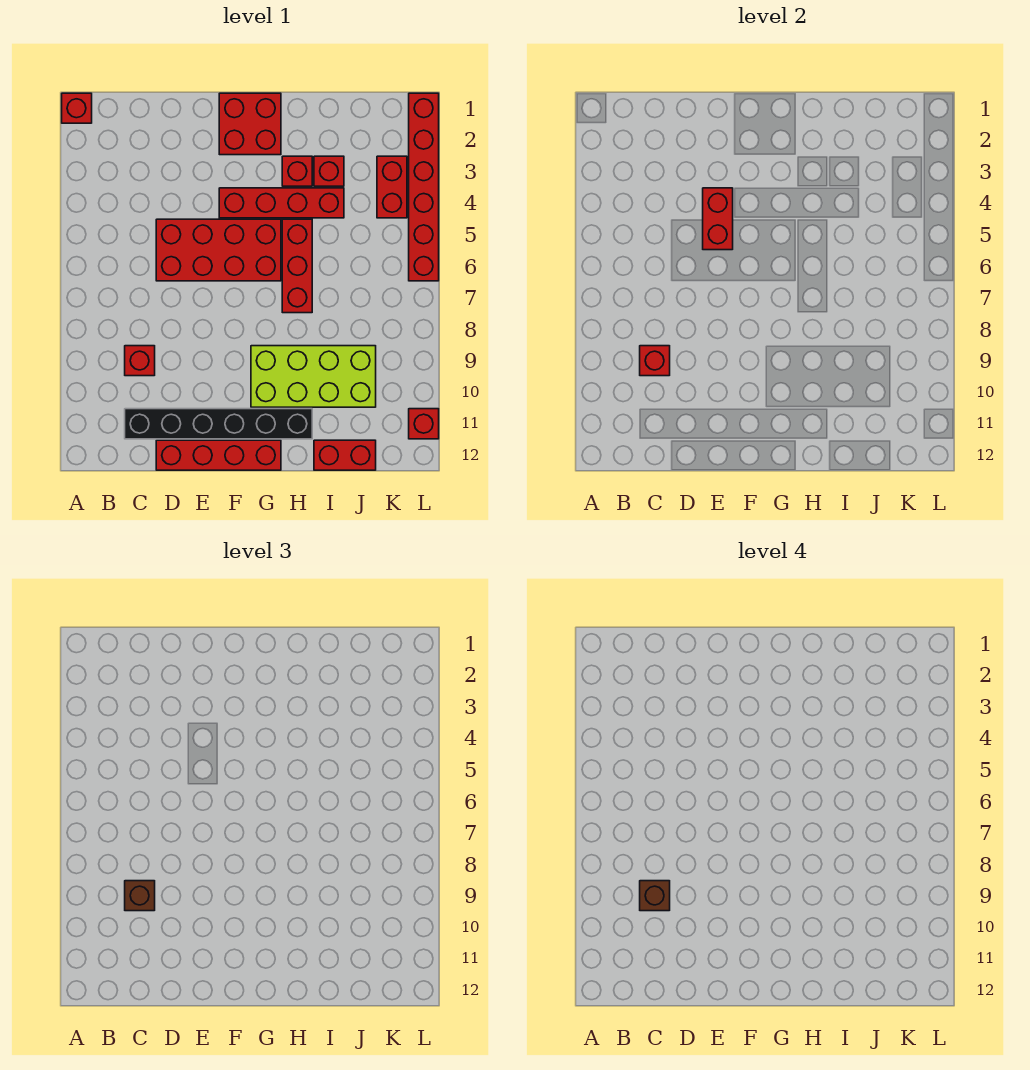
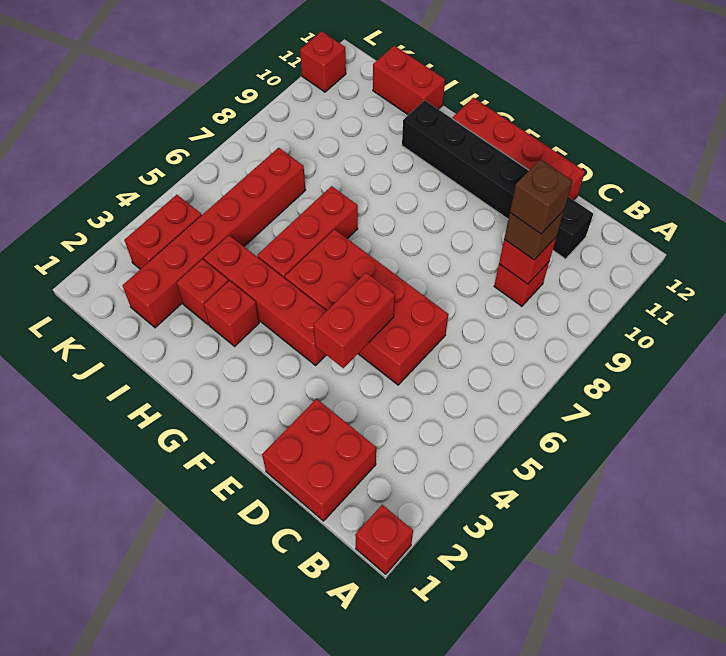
red brick F1:G2 level 1 -> red brick C1:D2 level 1
lime brick G9:J10 level 1 -> none
red brick L1:L6 level 1 -> red brick J2:J7 level 1

